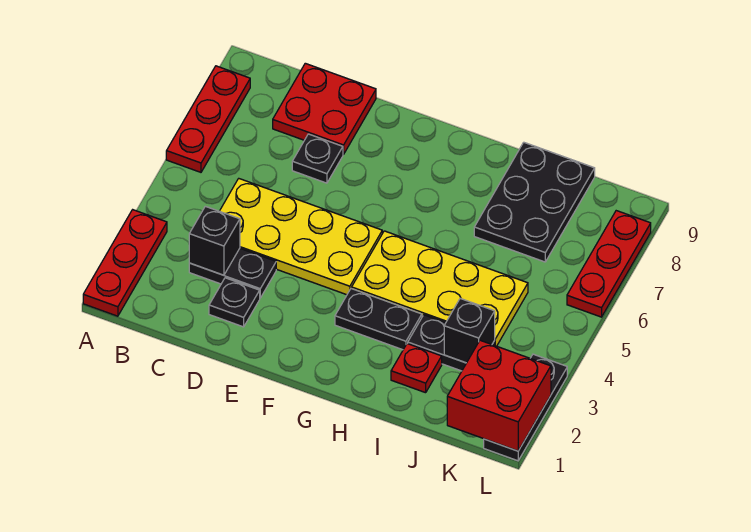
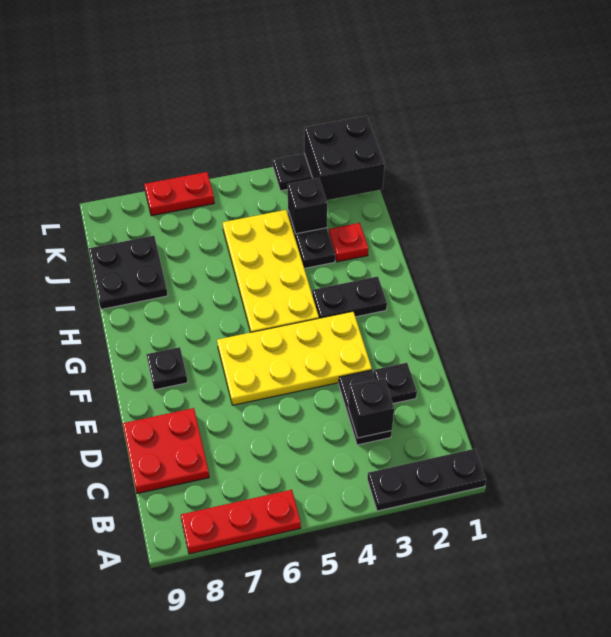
red plate A1:A3 level 1 -> black plate A1:A3 level 1
yellow plate C4:F5 level 1 -> yellow plate E3:F6 level 1
black plate D7 level 1 -> black plate F8 level 1
black plate G3:H3 level 1 -> black plate G2:G3 level 1
black plate I7:J9 level 1 -> black plate I8:J9 level 1
red brick K1:L2 level 2 -> black brick K1:L2 level 2
red plate L6:L8 level 1 -> red plate L6:L7 level 1

